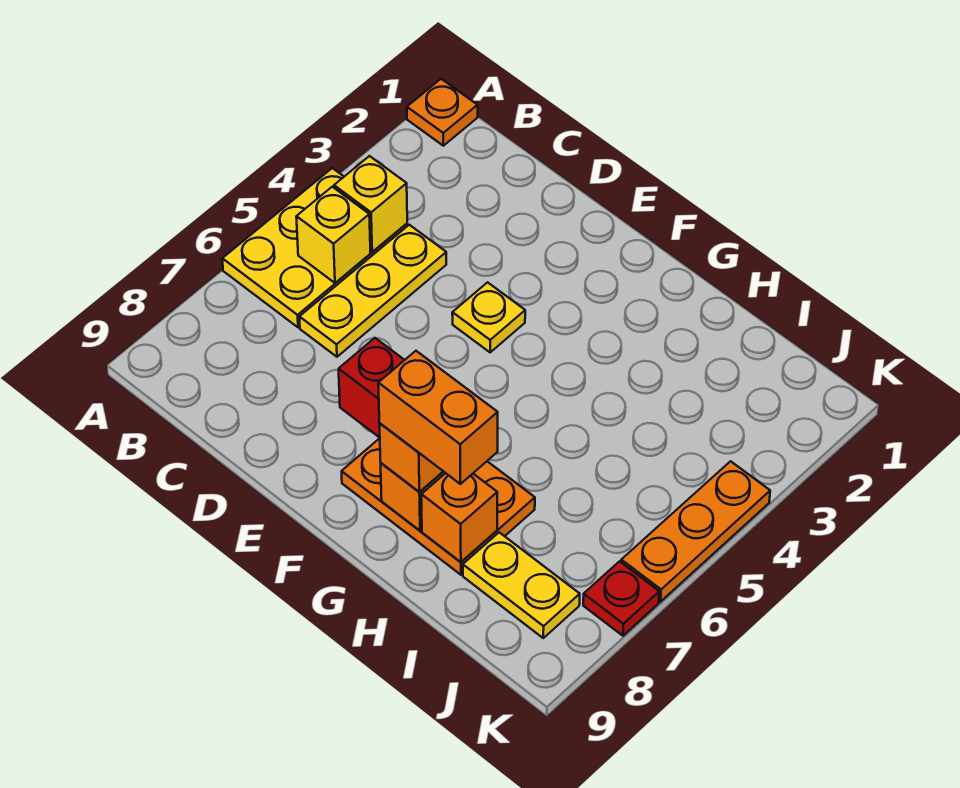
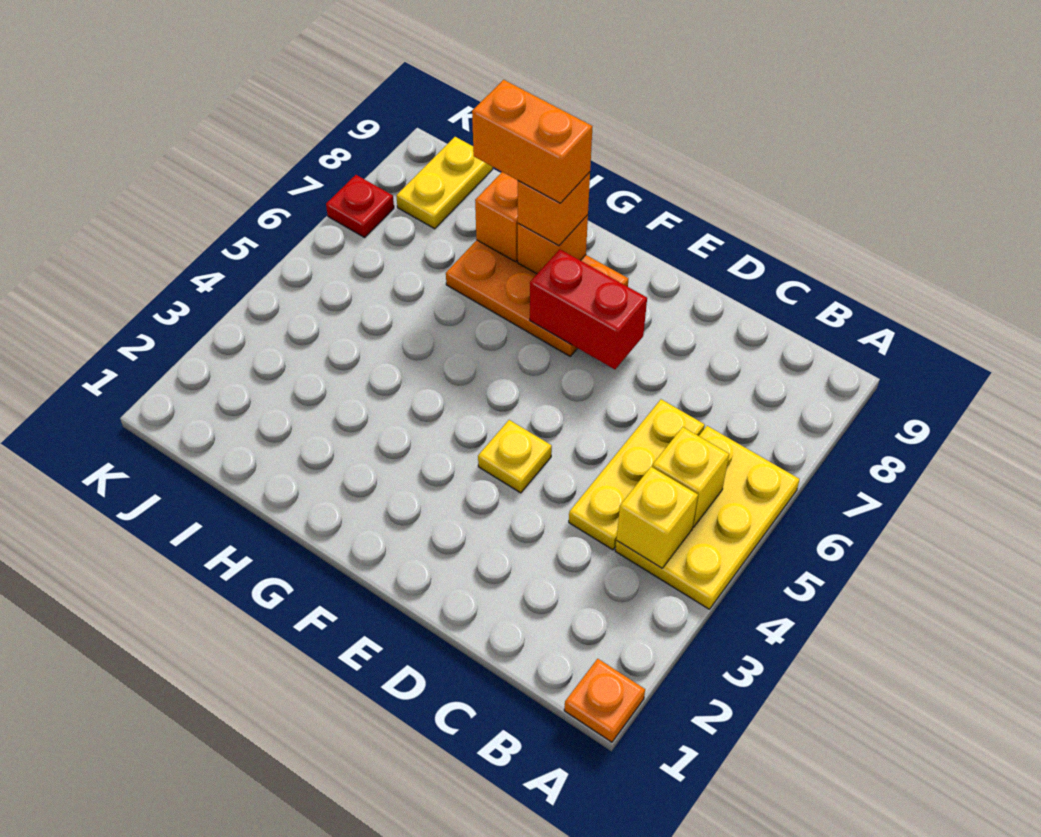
yellow plate I8:J8 level 1 -> yellow plate J8:J9 level 1
orange plate K4:K6 level 1 -> none

